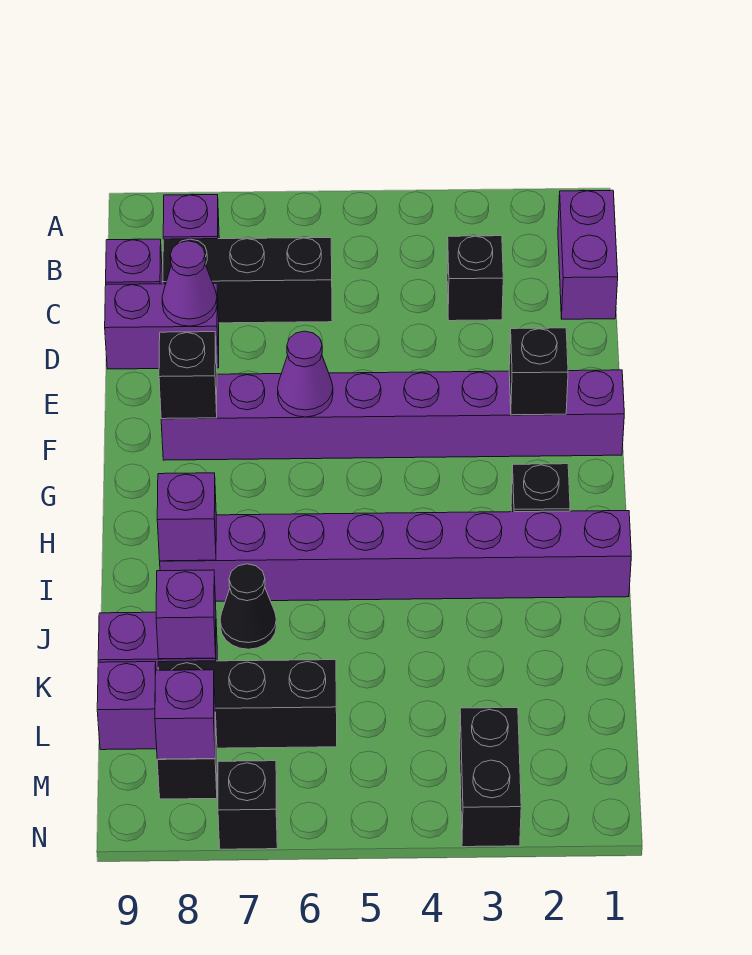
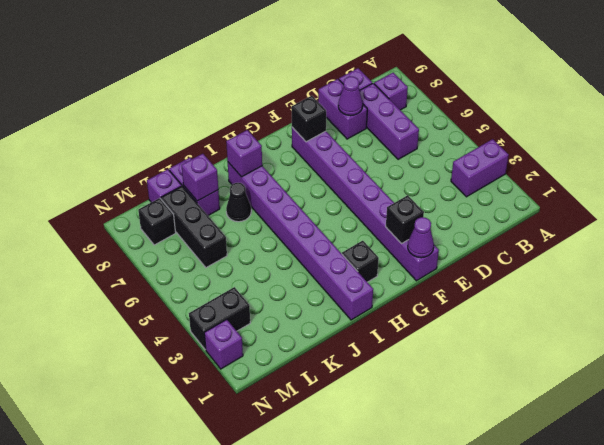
purple brick B1:C1 level 1 -> purple brick A3:B3 level 1
black brick C3 level 1 -> none
black brick C6:C8 level 1 -> purple brick C6:C8 level 1
purple cone F6 level 2 -> purple cone F1 level 2
purple brick M8 level 2 -> purple brick N2 level 1
black brick N7 level 1 -> none

